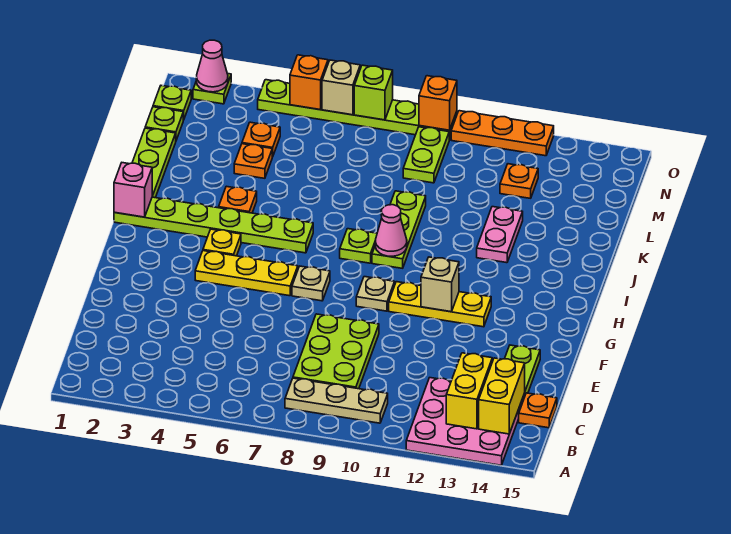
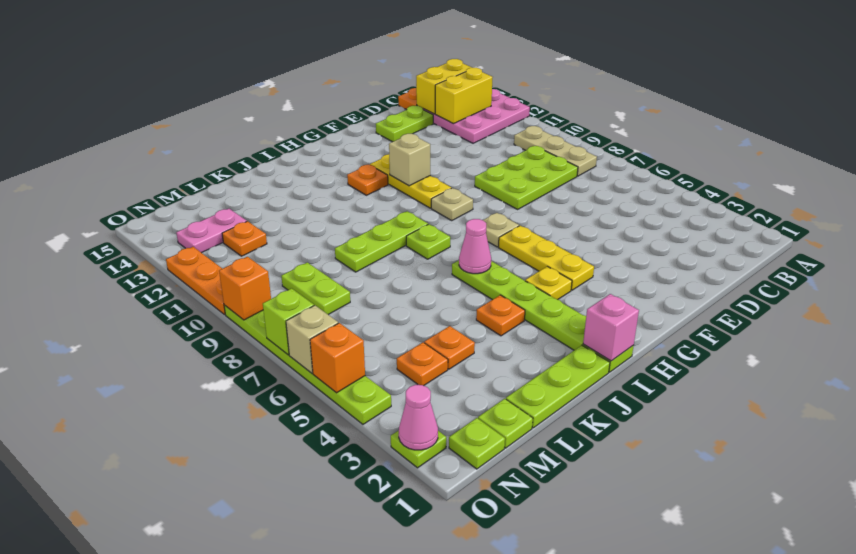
none -> orange plate H12 level 1
pink cone I9 level 2 -> pink cone I6 level 2
pink plate J12:K12 level 1 -> pink plate M13:N13 level 1
lime plate M9:N9 level 1 -> lime plate M8:M9 level 1

